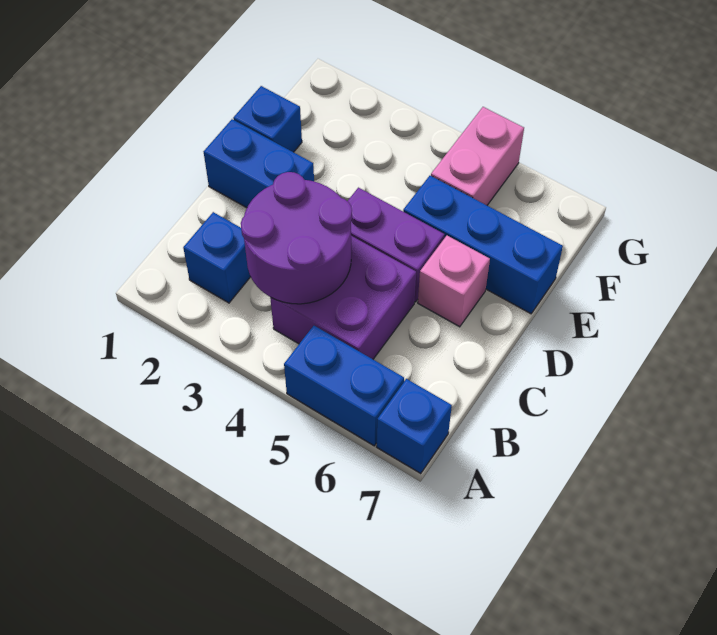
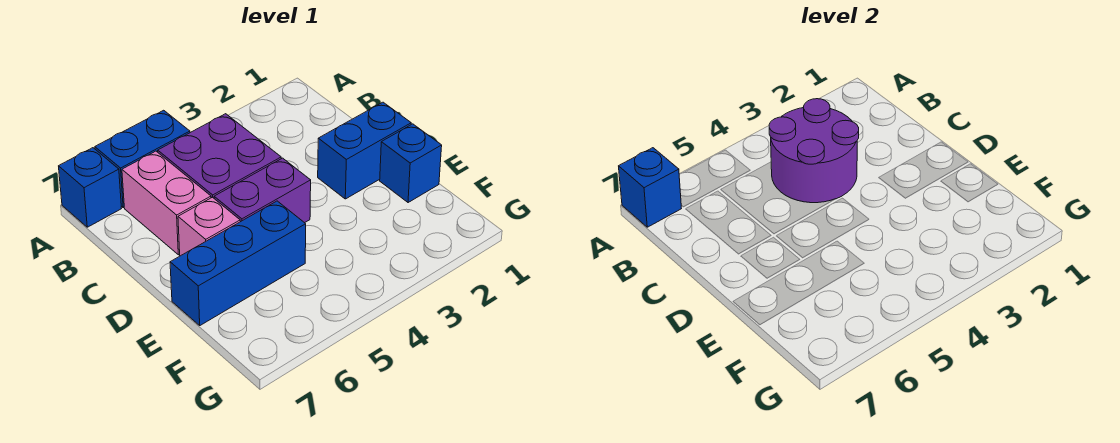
blue brick B2 level 1 -> blue brick A7 level 2
pink brick F5:G5 level 1 -> pink brick B6:C6 level 1

